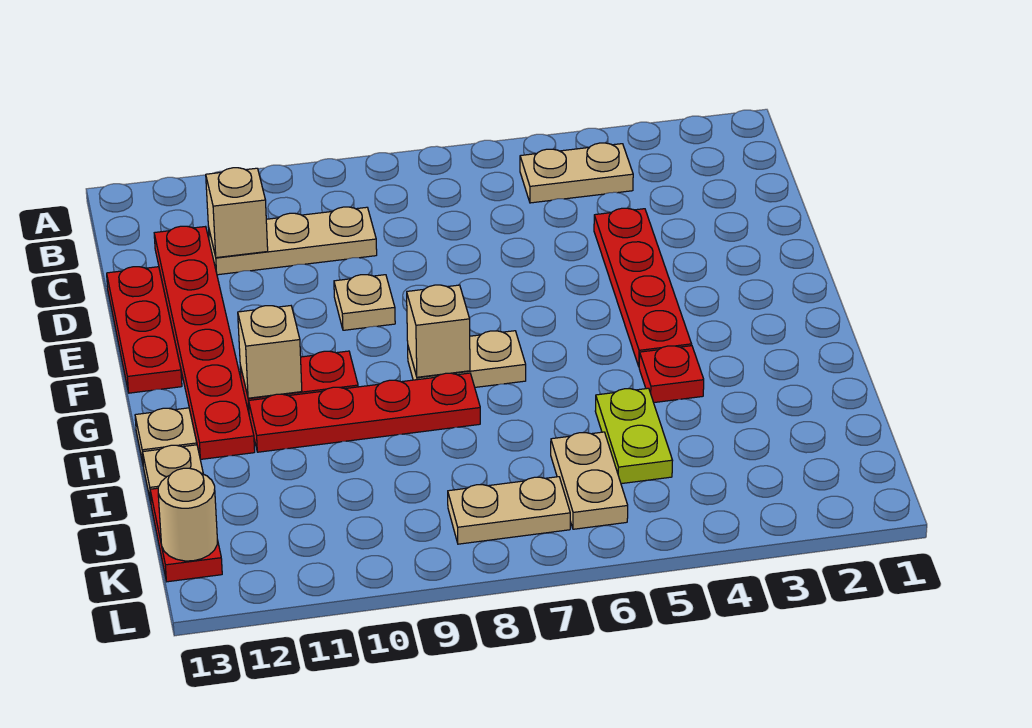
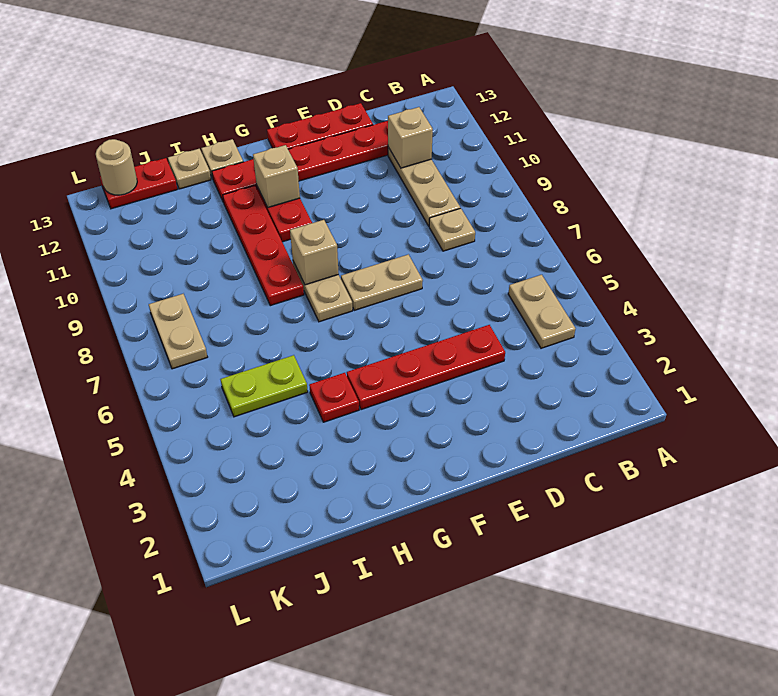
tan plate E9 level 1 -> tan plate C8 level 1
tan plate J6:K6 level 1 -> tan plate E7:F7 level 1

